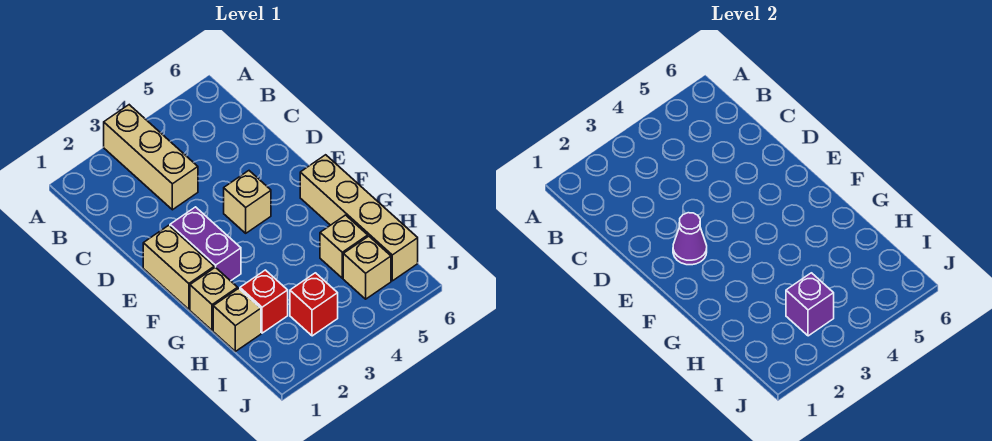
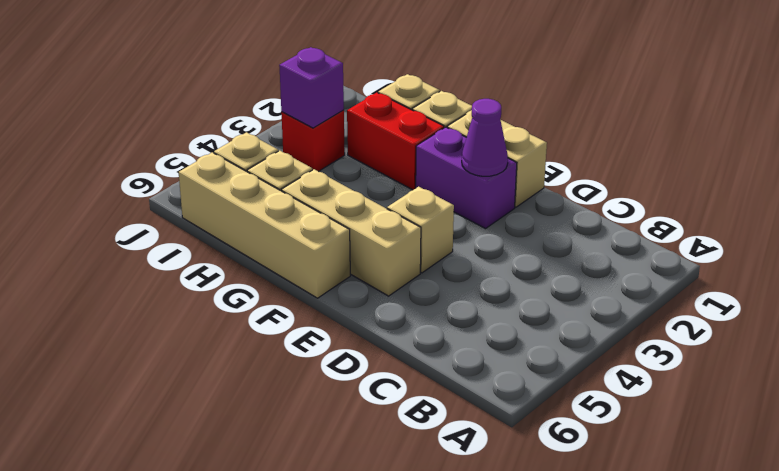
tan brick A3:C3 level 1 -> tan brick E5:G5 level 1
red brick H2 level 1 -> red brick G2:H2 level 1

